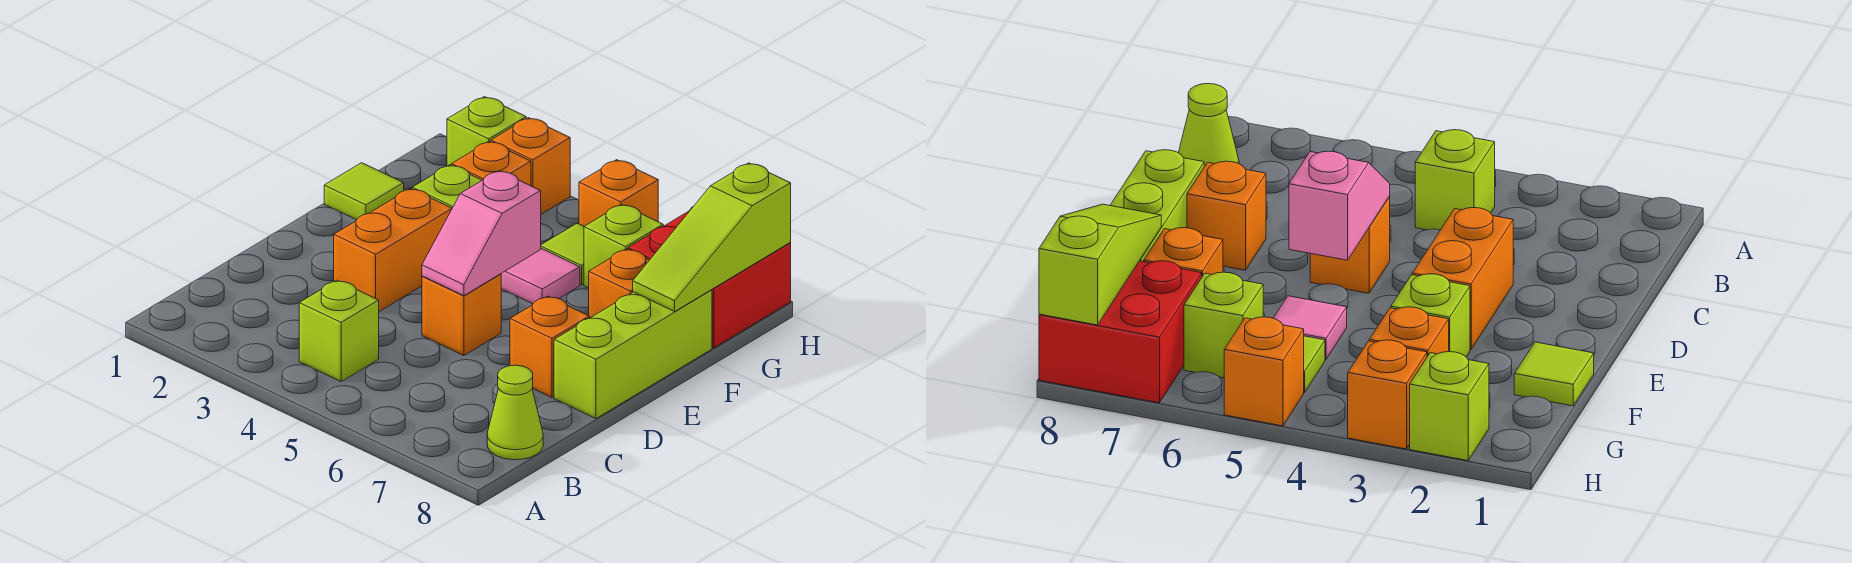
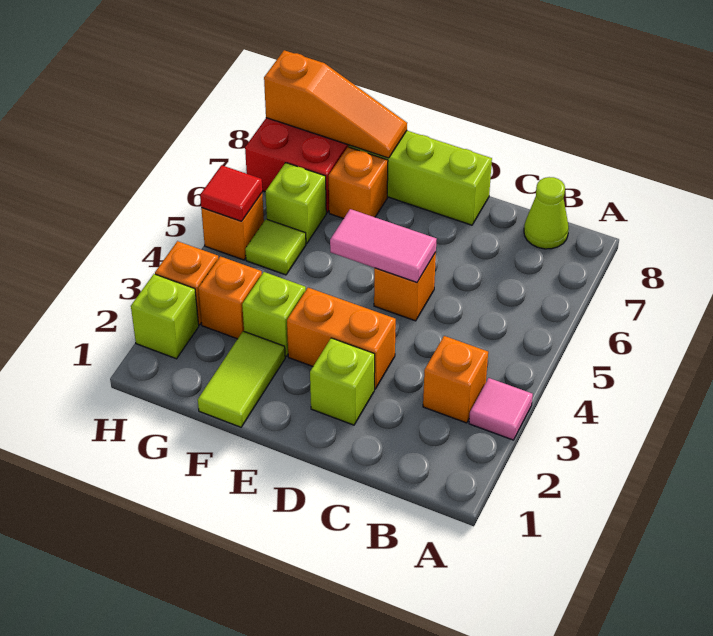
lime brick B4 level 1 -> lime brick D2 level 1
pink slope D5:E5 level 2 top E -> pink tile D5:E5 level 2
orange brick D7 level 1 -> orange brick B3 level 1
lime tile F1 level 1 -> lime tile F1:F2 level 1
pink tile F5 level 1 -> pink tile A3 level 1
lime slope F8:H8 level 2 top H -> orange slope F8:H8 level 2 top H
none -> red tile H5 level 2

